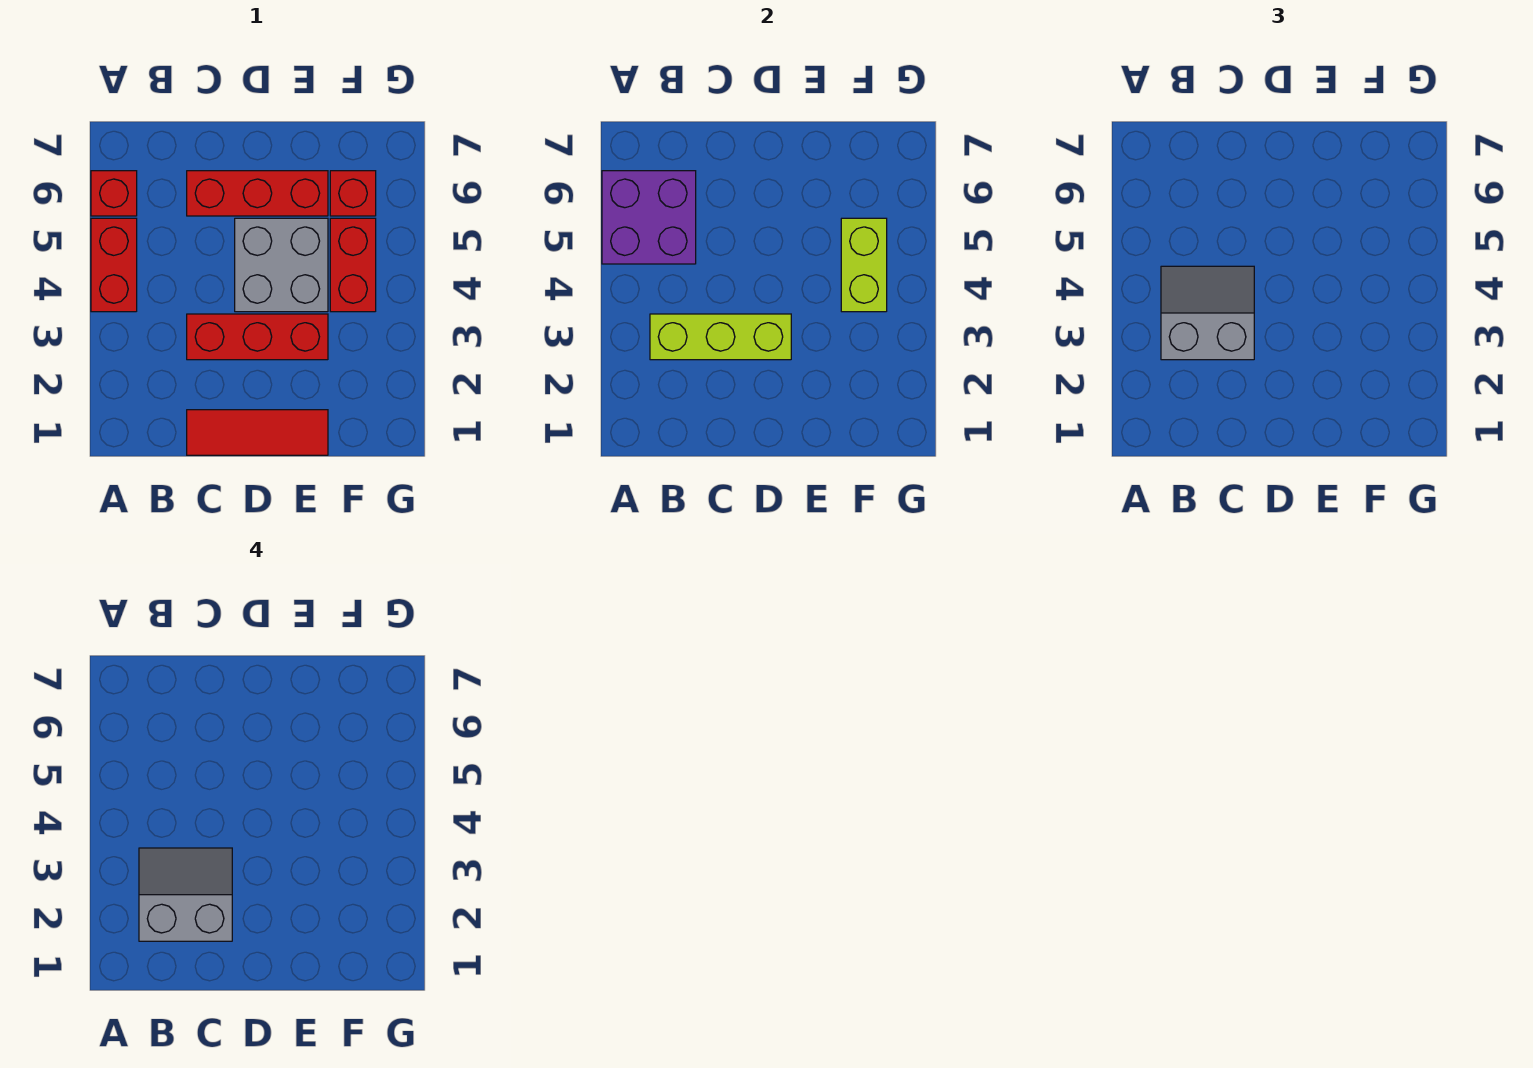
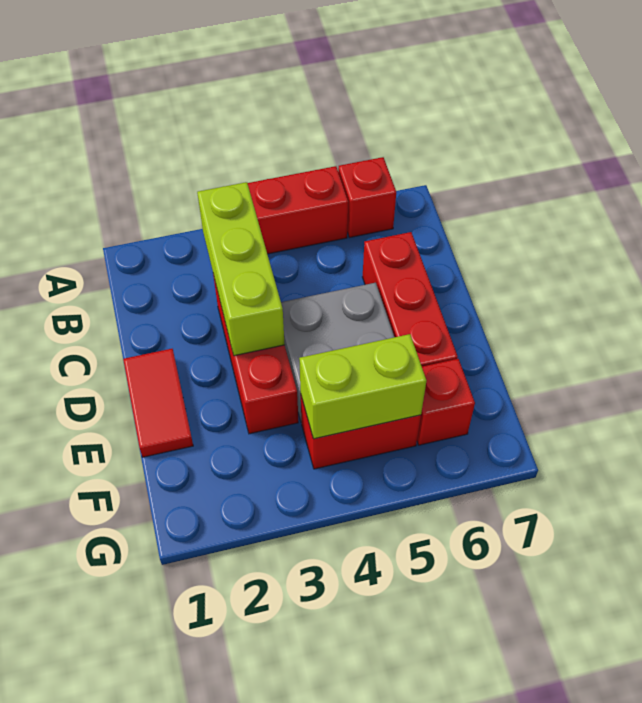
purple brick A5:B6 level 2 -> none
grey slope B2:C3 level 4 top 2 -> none
grey slope B3:C4 level 3 top 3 -> none
red tile C1:E1 level 1 -> red tile D1:E1 level 1

